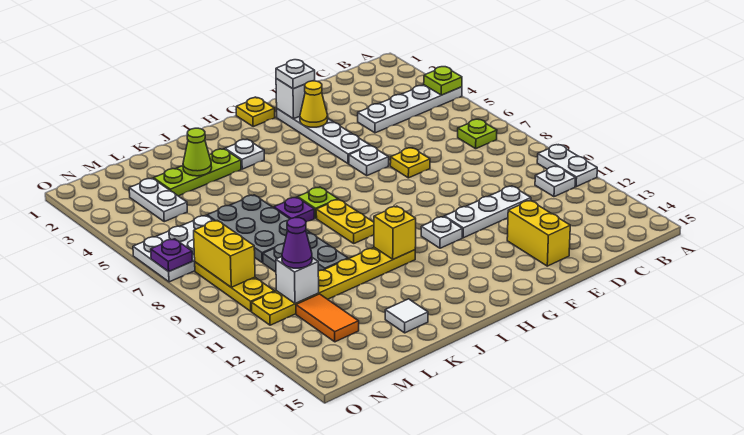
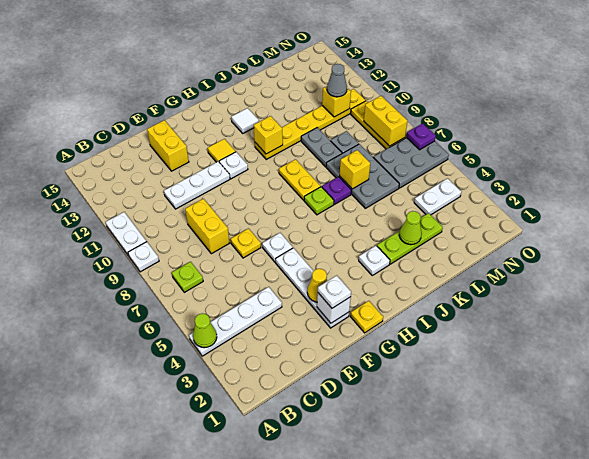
lime plate A4 level 2 -> lime cone A4 level 2
white plate B11 level 1 -> white plate A9 level 1
none -> yellow brick D8:D9 level 1
none -> yellow tile G12 level 1
none -> yellow brick K7 level 2
white tile K14 level 1 -> white tile I13 level 1
white plate M3:M4 level 1 -> white plate M4:N4 level 1
white plate M6:O7 level 1 -> grey plate M6:O7 level 1
white brick M11 level 2 -> yellow brick M11 level 2
purple cone M11 level 3 -> grey cone M11 level 3
orange tile M12:M13 level 1 -> none

